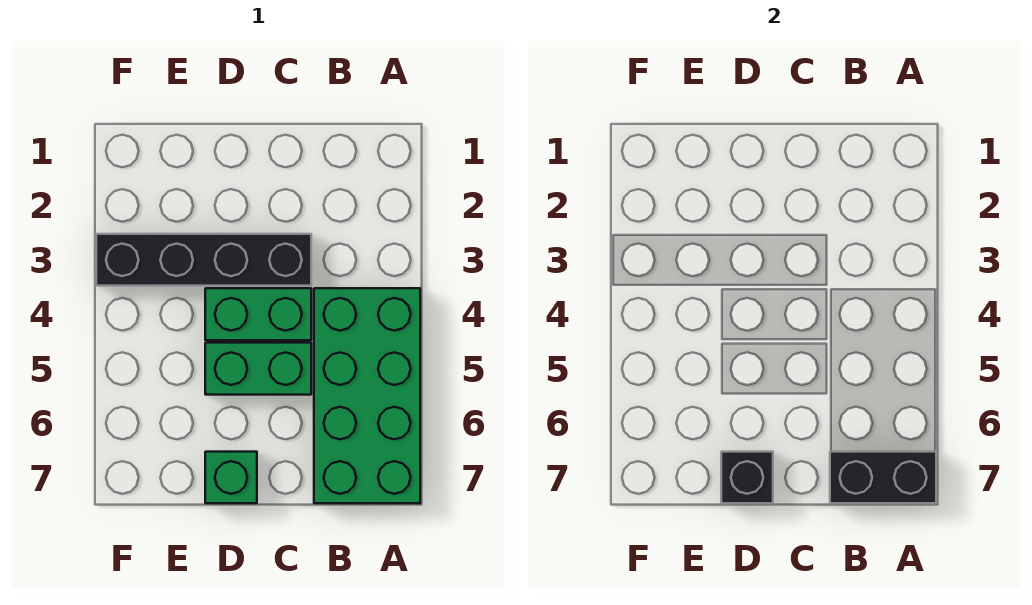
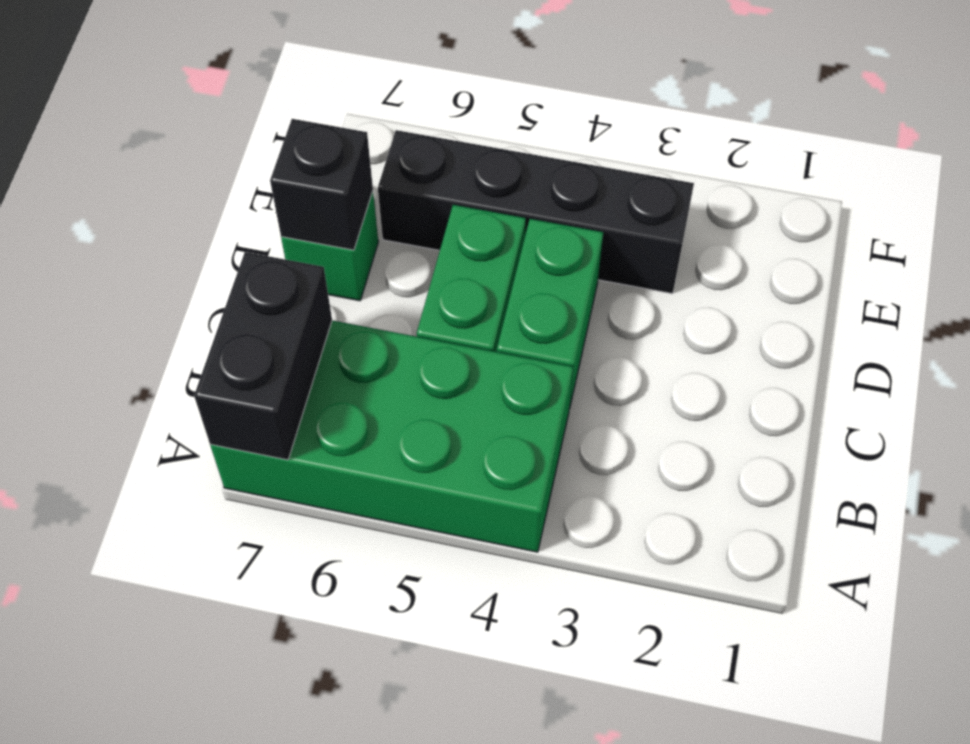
black brick C3:F3 level 1 -> black brick E3:E6 level 1

